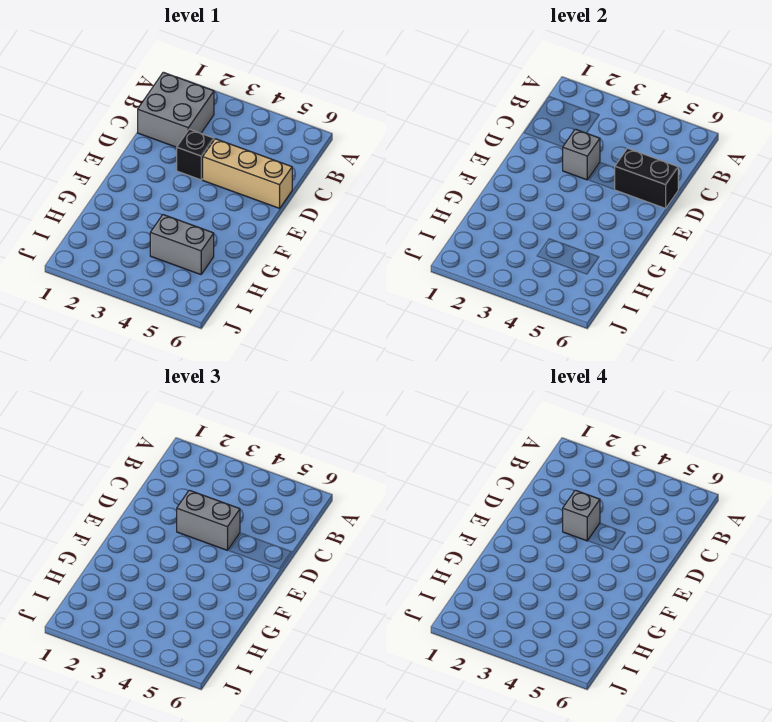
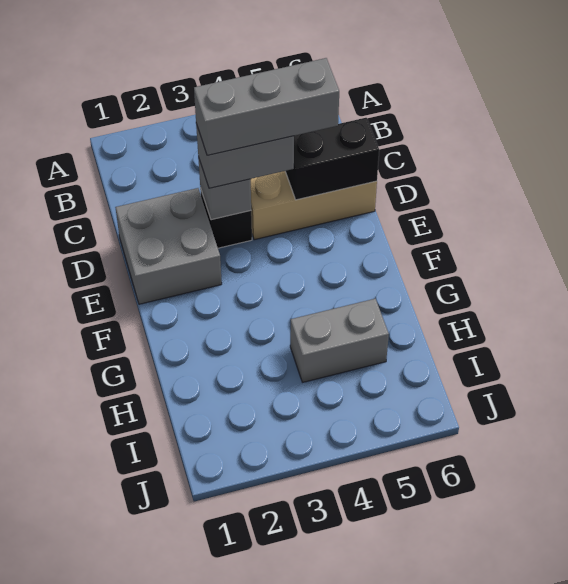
grey brick B1:C2 level 1 -> grey brick D1:E2 level 1
grey brick D3 level 4 -> grey brick D3:D5 level 4

